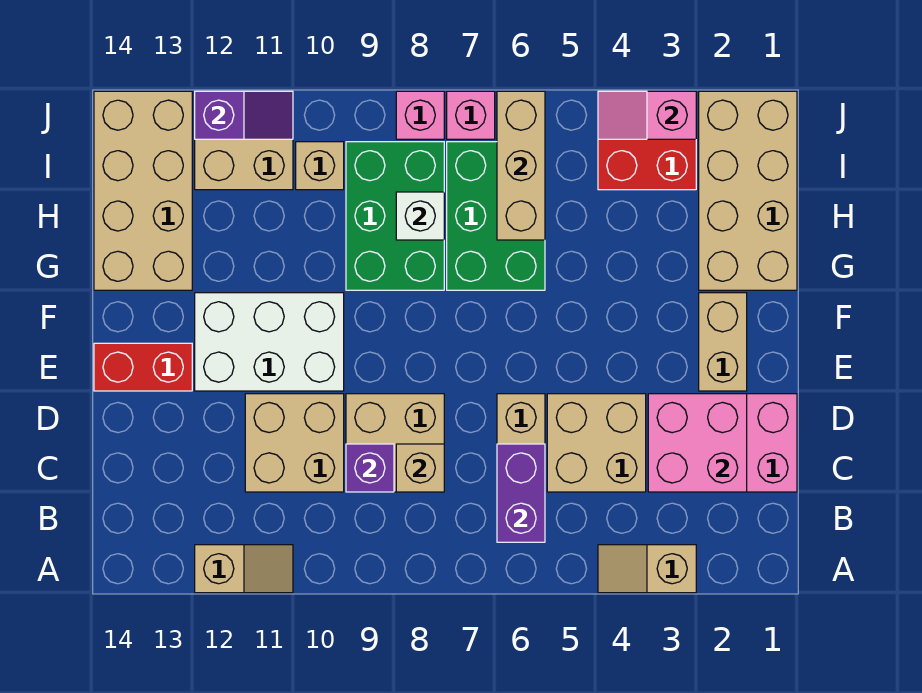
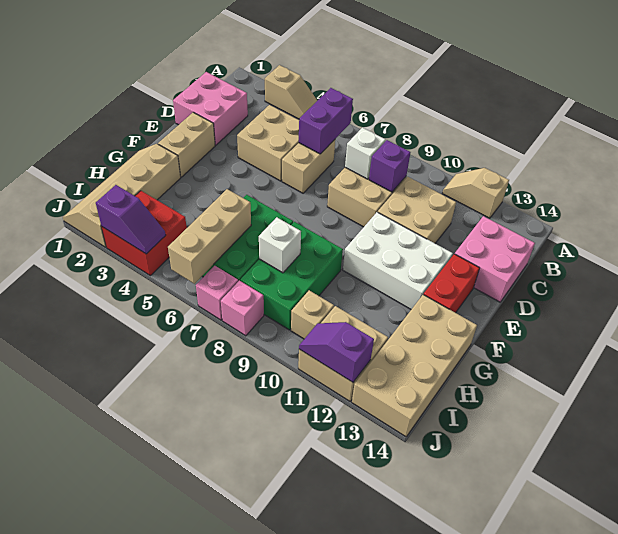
pink brick C2:D3 level 2 -> pink brick C13:D14 level 1
tan brick C8 level 2 -> white brick C8 level 2
red brick E13:E14 level 1 -> red brick E13:F13 level 1
tan brick G1:J2 level 1 -> tan slope G1:J2 level 1 top 2
pink slope J3:J4 level 2 top 3 -> purple slope J3:J4 level 2 top 3

